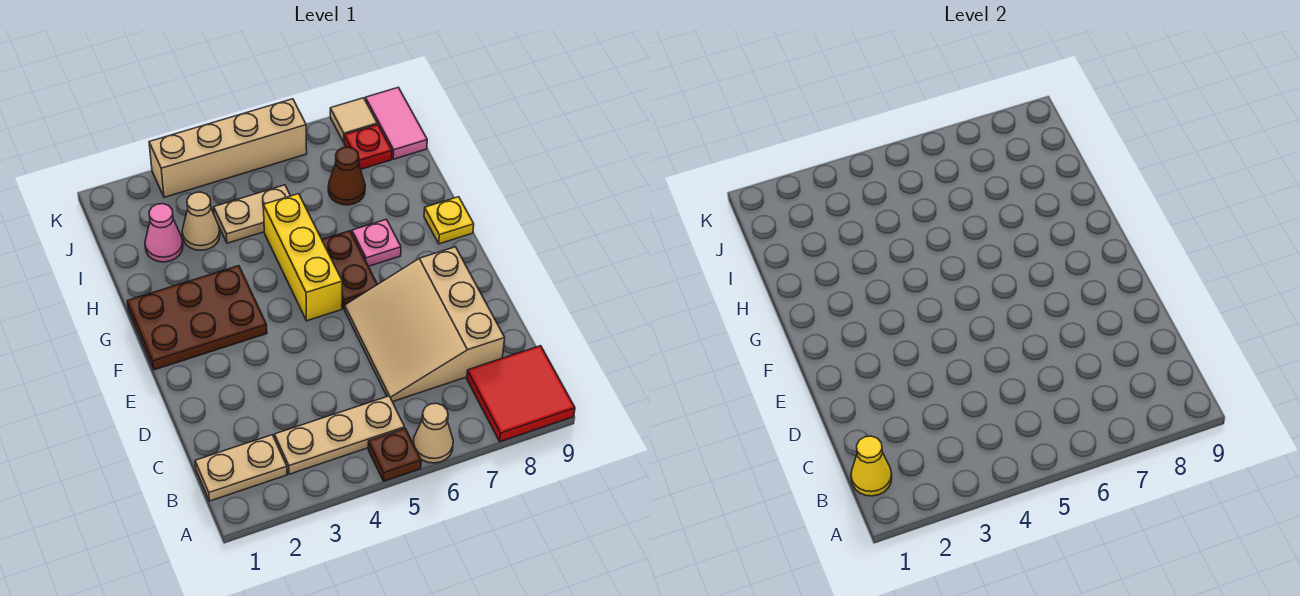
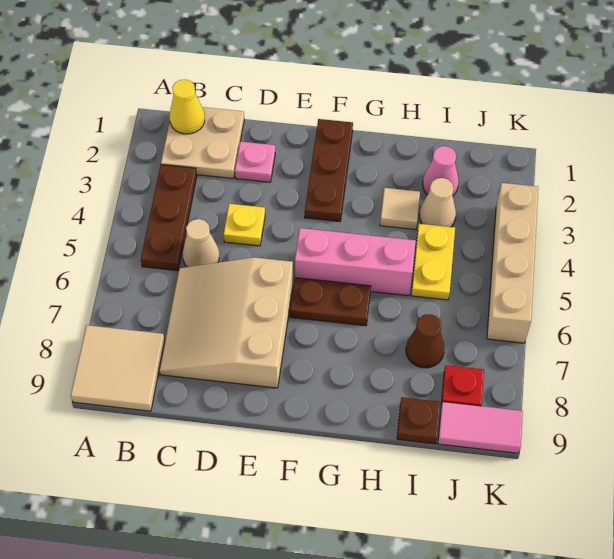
brown plate A5 level 1 -> brown plate I9 level 1
tan cone A6 level 1 -> tan cone C5 level 1
red tile A8:B9 level 1 -> tan tile A8:B9 level 1
tan plate B1:B2 level 1 -> tan plate B1:C2 level 1
tan plate B3:B5 level 1 -> brown plate B3:B5 level 1
tan slope C6:E8 level 1 top 8 -> tan slope C6:E8 level 1 top E
brown plate F1:G3 level 1 -> brown plate F1:F3 level 1
yellow brick F5:H5 level 1 -> pink brick F5:H5 level 1
pink plate G7 level 1 -> pink plate D2 level 1
yellow plate G9 level 1 -> yellow plate D4 level 1
tan plate I4:I5 level 1 -> yellow plate I4:I5 level 1
tan tile K8 level 1 -> tan tile H3 level 1

